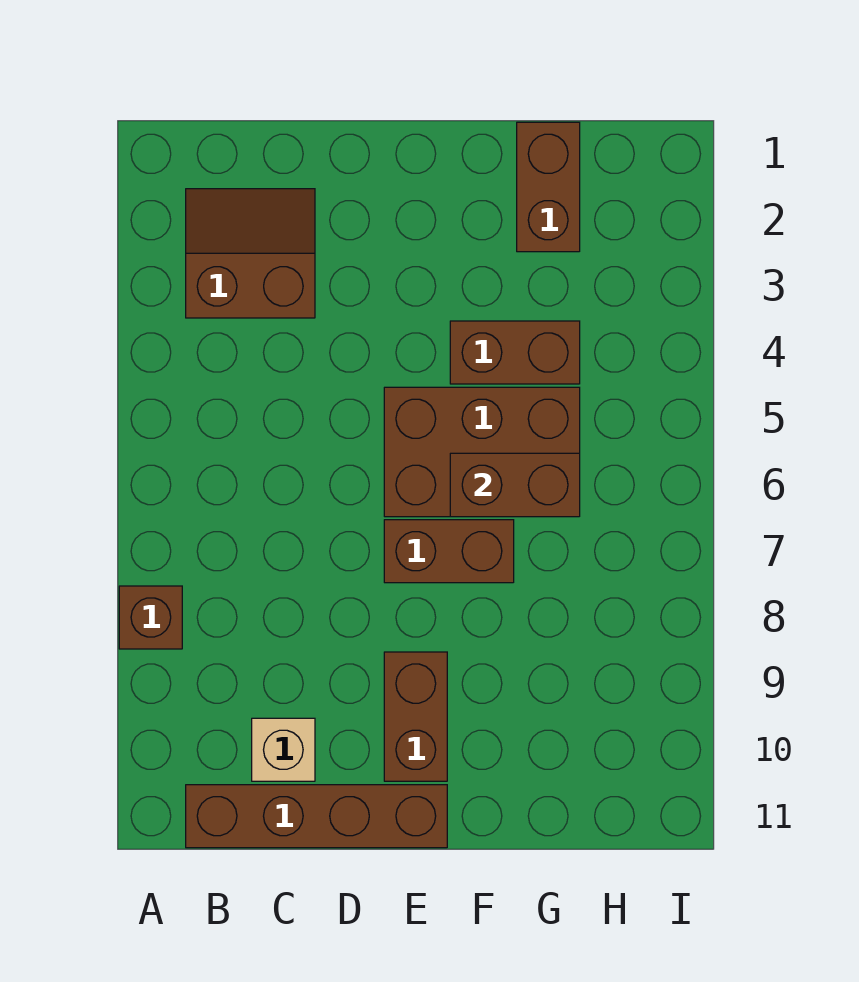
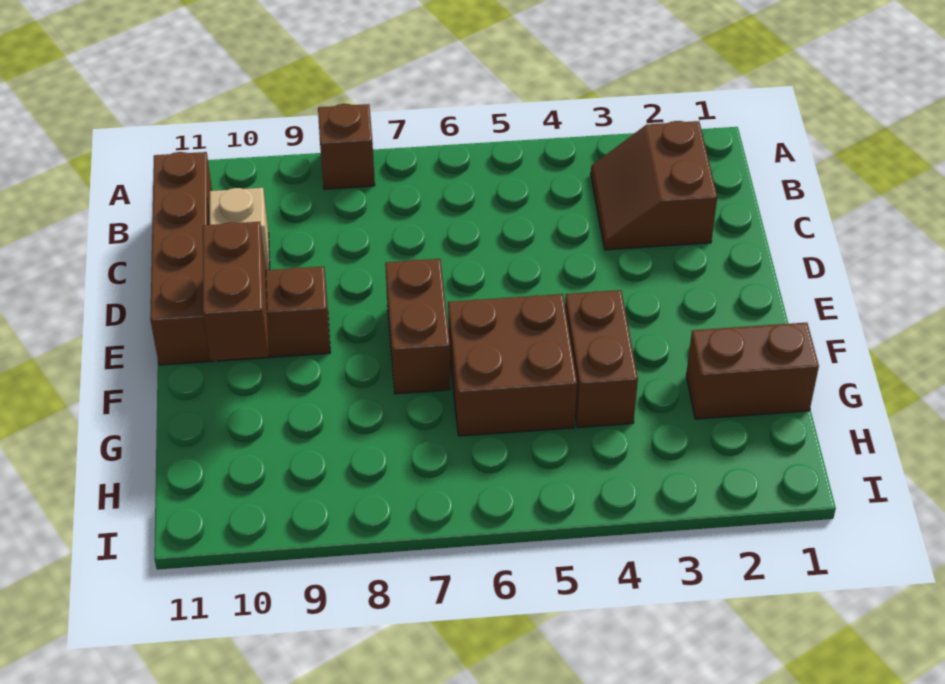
brown slope B2:C3 level 1 top 3 -> brown slope B2:C3 level 1 top 2
brown brick E5:G6 level 1 -> brown brick F5:G6 level 1
brown brick F6:G6 level 2 -> brown brick E10:F10 level 2

